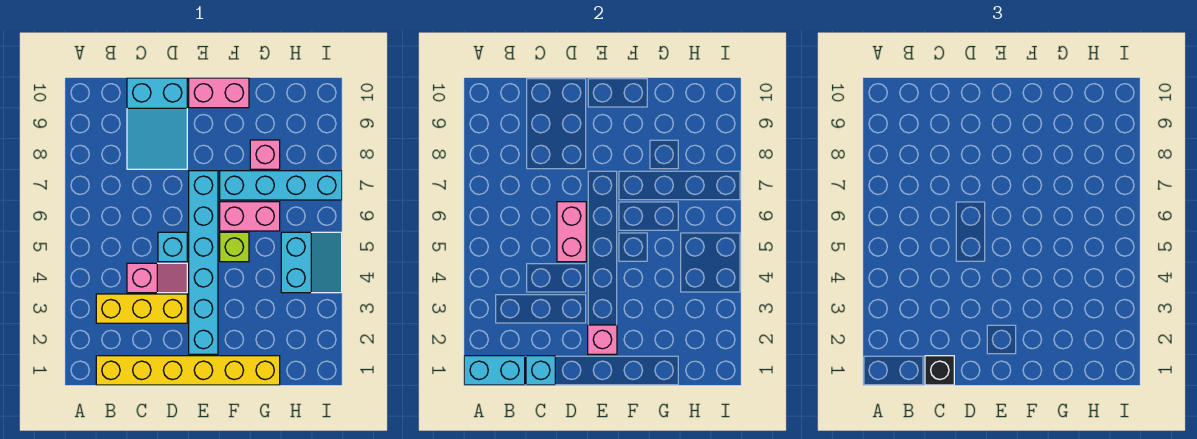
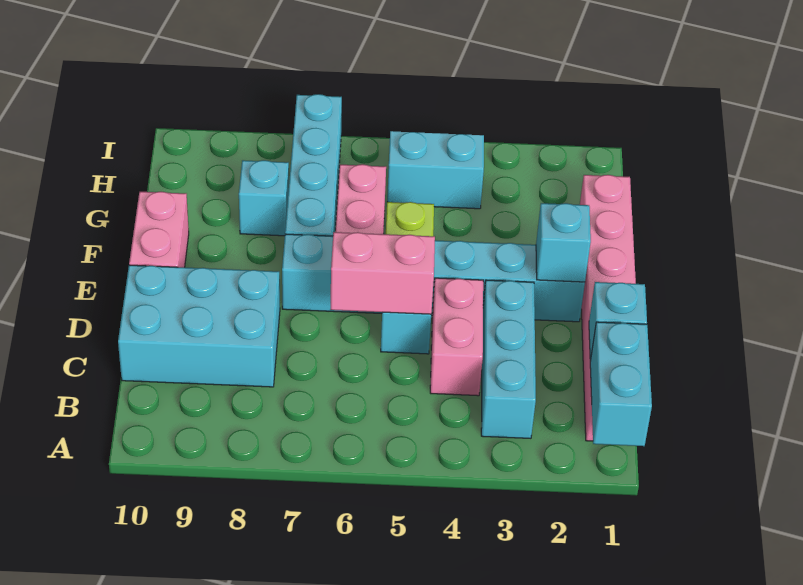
yellow brick B1:G1 level 1 -> pink brick B1:G1 level 1
yellow brick B3:D3 level 1 -> cyan brick B3:D3 level 1
black brick C1 level 3 -> none
pink slope C4:D4 level 1 top C -> pink brick C4:D4 level 1
cyan slope C8:D10 level 1 top 10 -> cyan brick C8:D10 level 1
pink brick E2 level 2 -> cyan brick E2 level 2
pink brick G8 level 1 -> cyan brick G8 level 1

